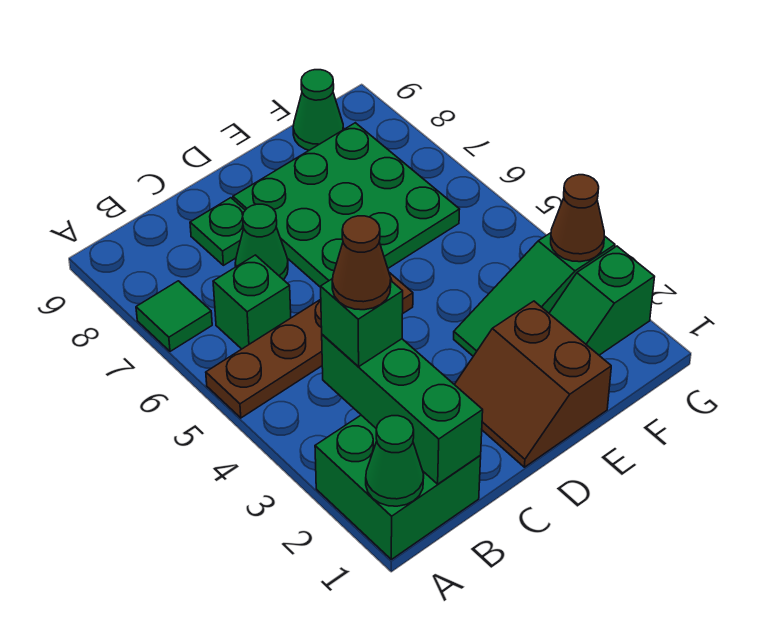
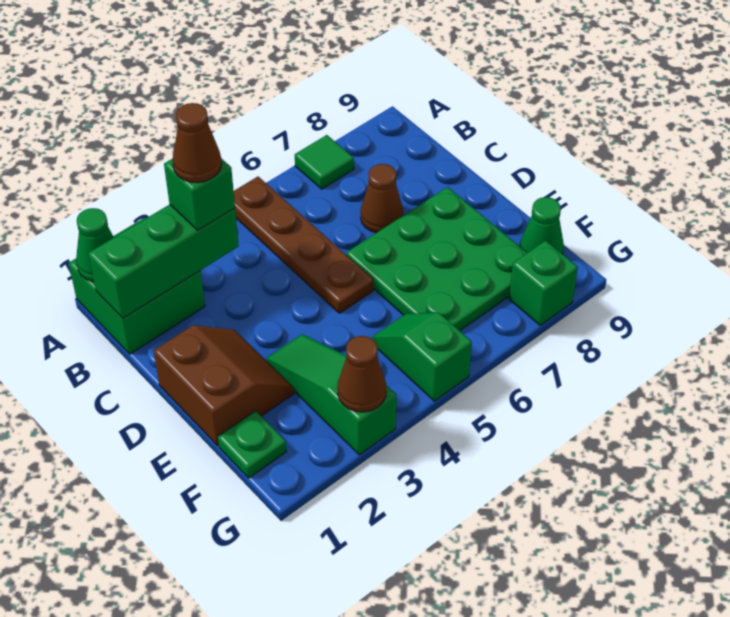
green brick B6 level 1 -> green brick G8 level 1
green cone C7 level 1 -> brown cone C7 level 1
green plate C8 level 1 -> green plate F1 level 1
brown slope D1:E2 level 1 top E -> brown slope D1:E2 level 1 top 1
green slope F2:G2 level 1 top G -> green slope F5:G5 level 1 top G

